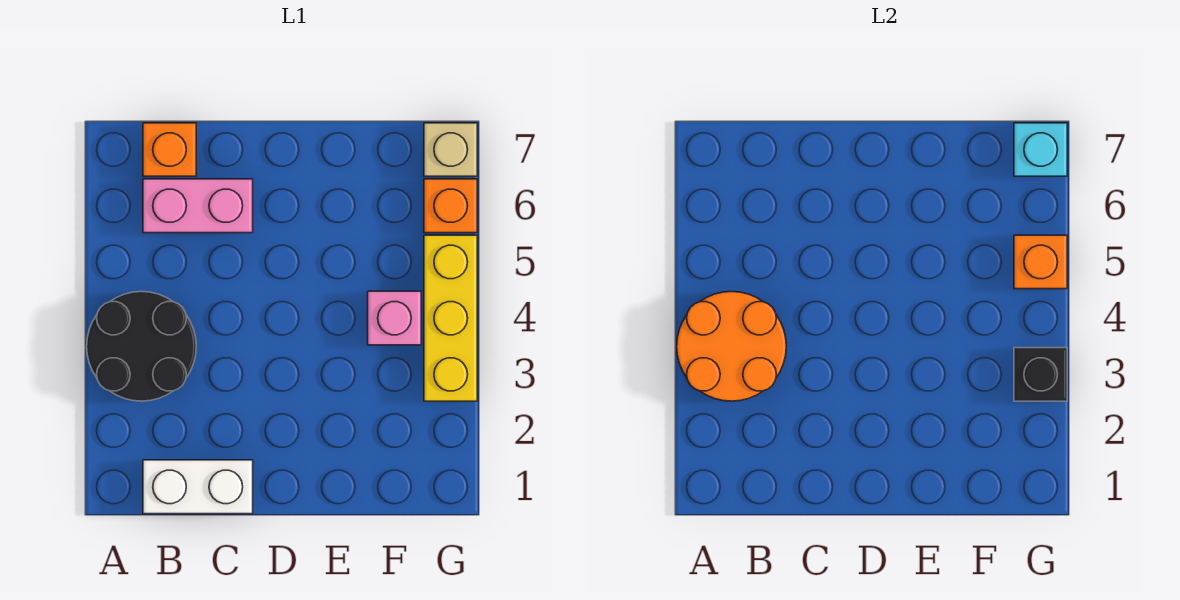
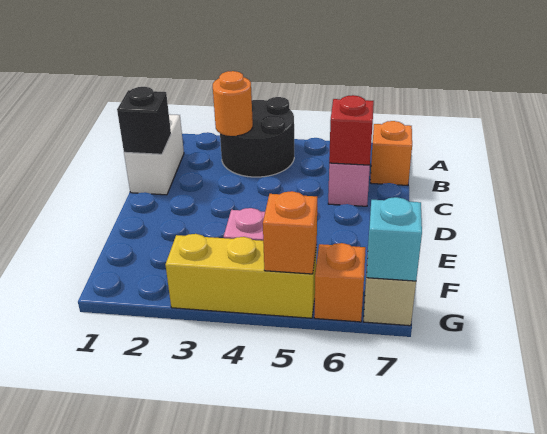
orange round brick A3:B4 level 2 -> orange round brick B3 level 2
none -> red brick C6 level 2
black brick G3 level 2 -> black brick C1 level 2

